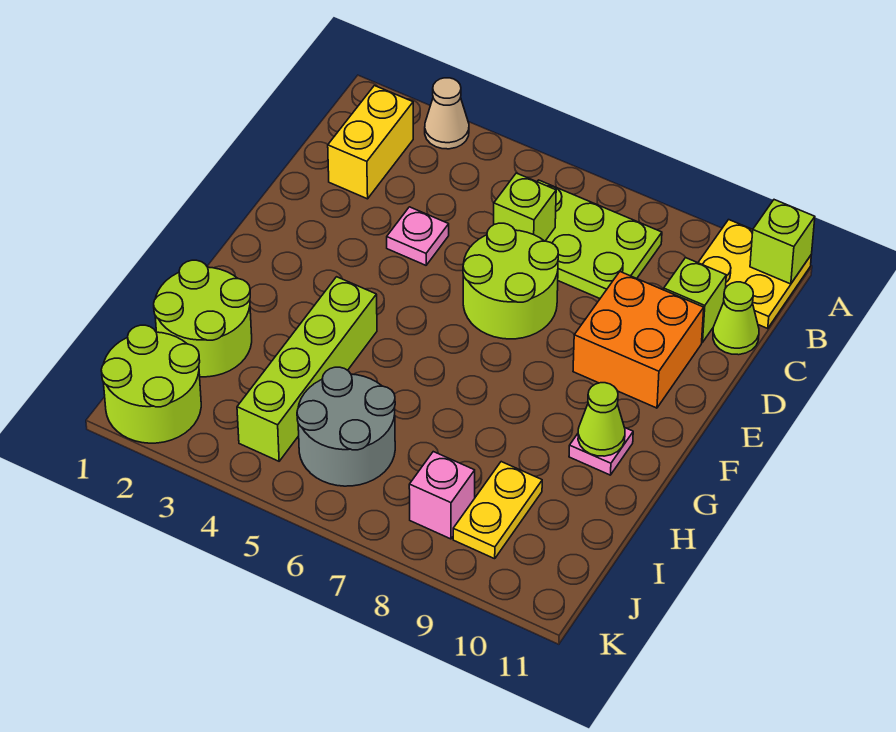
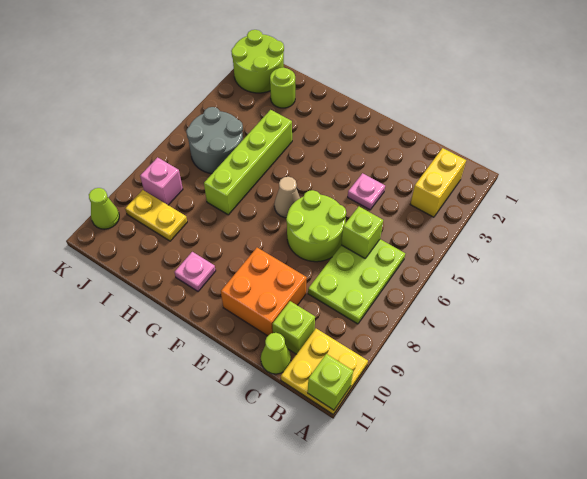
tan cone A3 level 1 -> tan cone F6 level 1
yellow brick B2:C2 level 1 -> yellow brick B2:B3 level 1
lime brick G4:J4 level 1 -> lime brick H4:H7 level 1
lime cone G10 level 2 -> lime cone K10 level 1
lime round brick H1:I2 level 1 -> lime round brick I2 level 1

